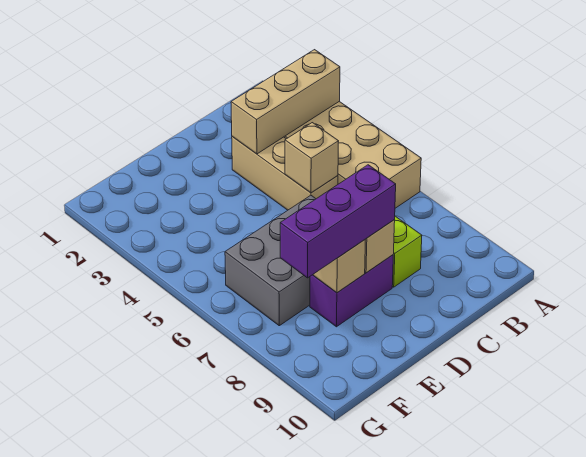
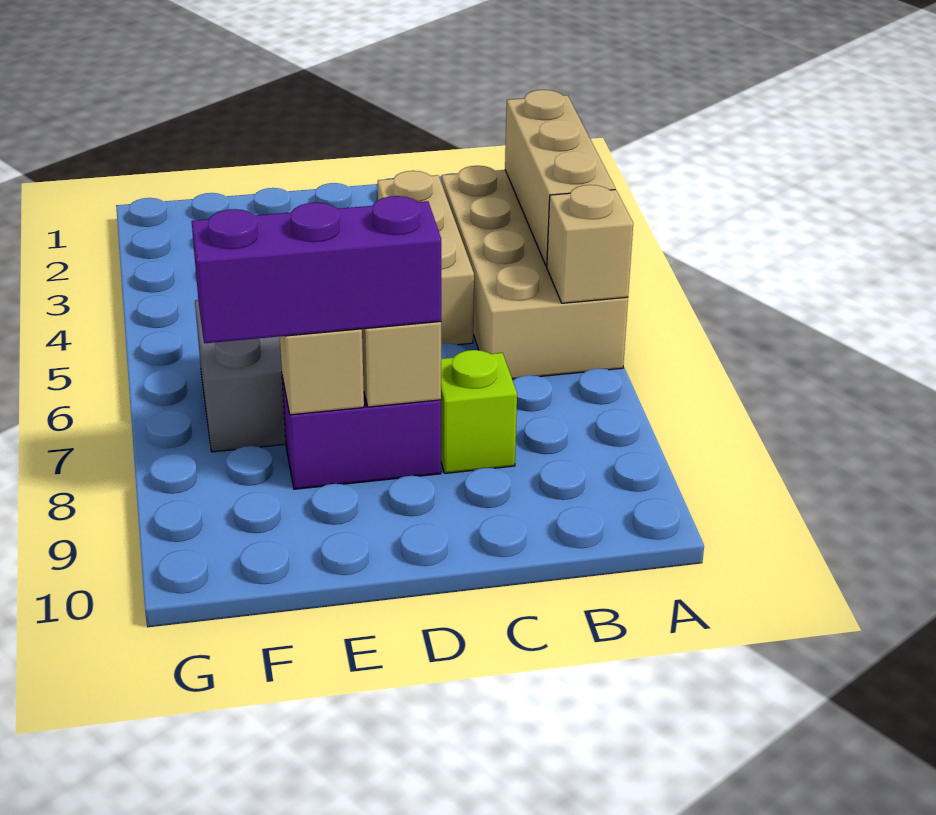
tan brick A3:C3 level 2 -> tan brick A3:A5 level 2
tan brick C5 level 2 -> tan brick A6 level 2

